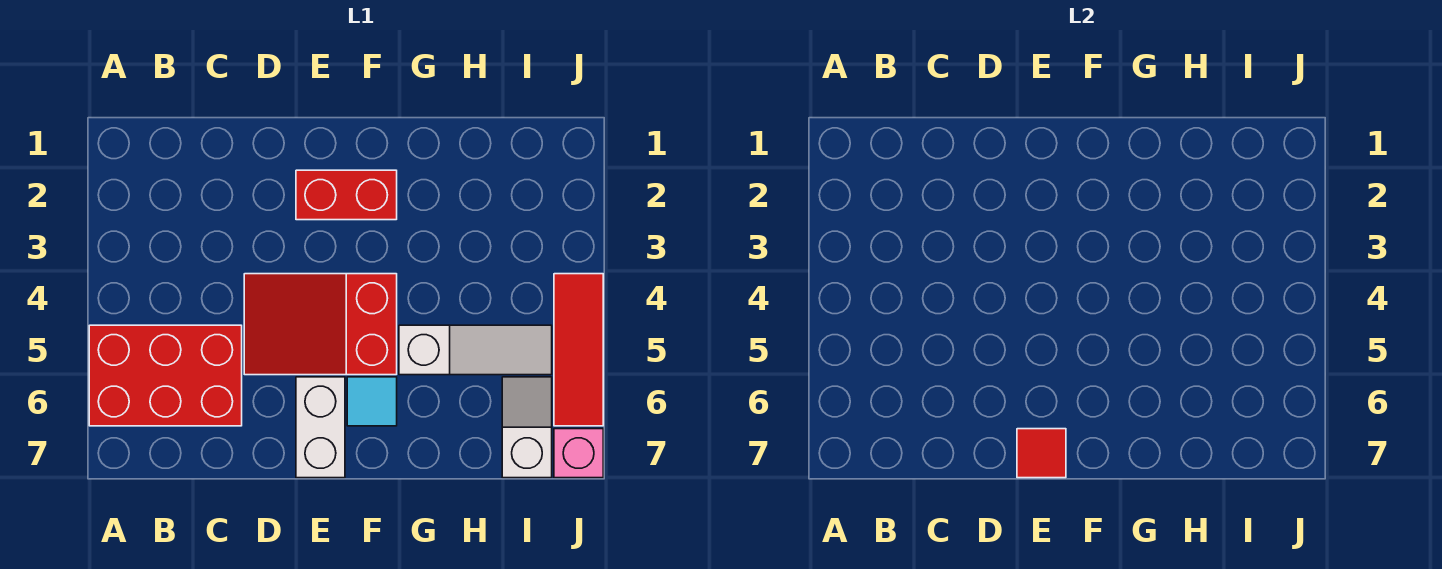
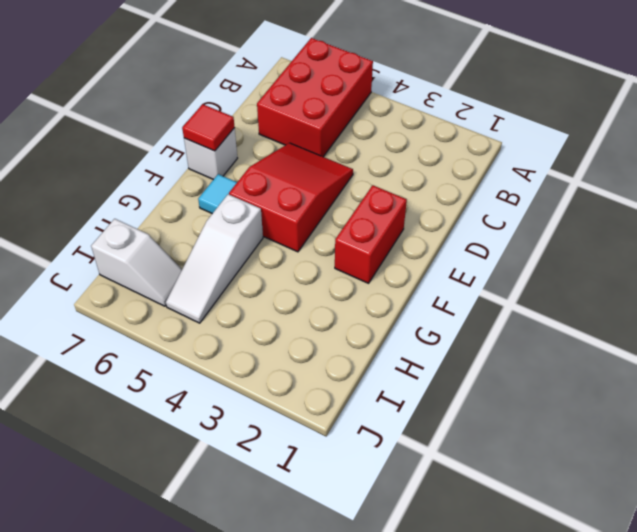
white brick E6:E7 level 1 -> white brick E7 level 1
red tile J4:J6 level 1 -> none
pink brick J7 level 1 -> none

